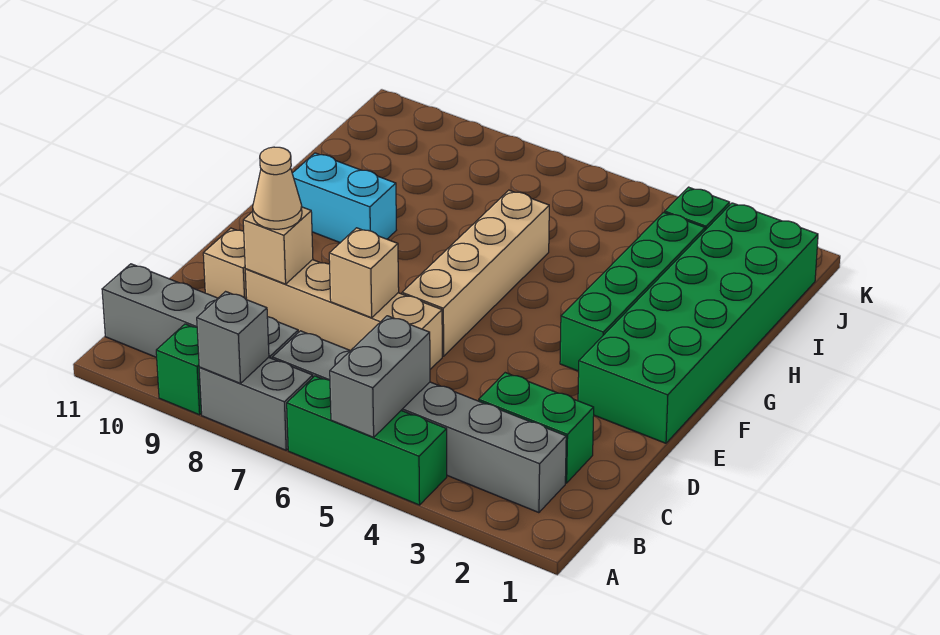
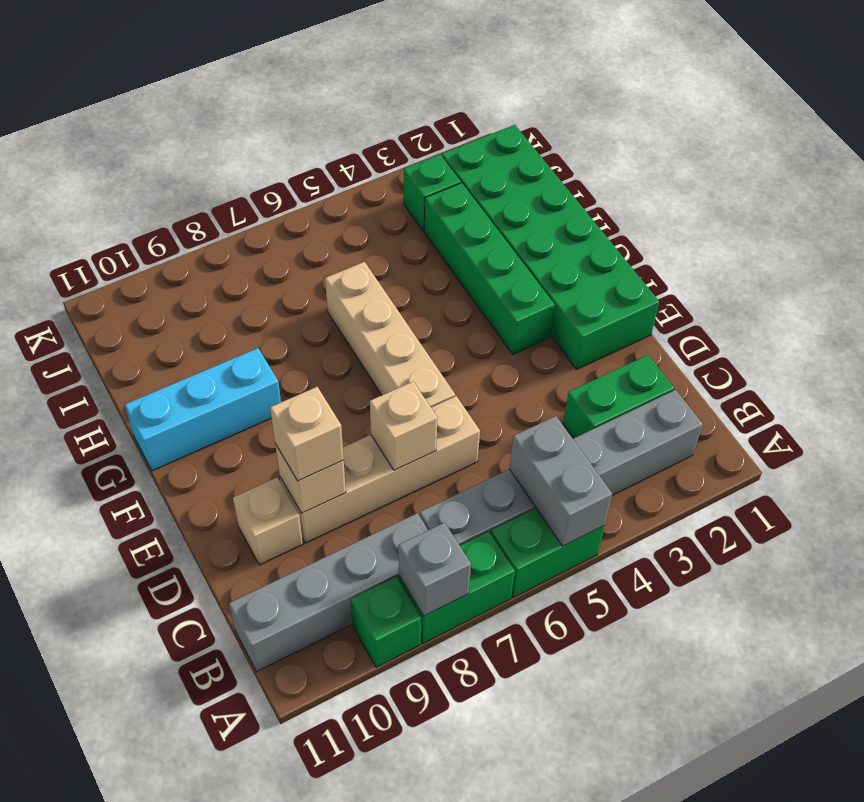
green brick A4:A6 level 1 -> green brick A5:A6 level 1
grey brick A7:A8 level 1 -> green brick A7:A8 level 1
tan cone D9 level 3 -> tan brick D9 level 3
cyan brick G9:G10 level 1 -> cyan brick G9:G11 level 1

